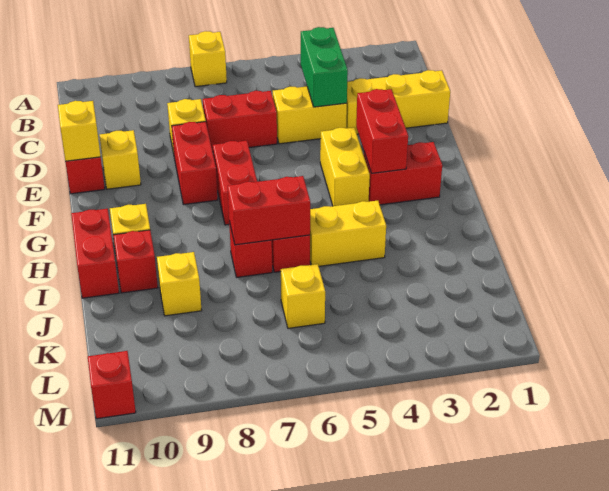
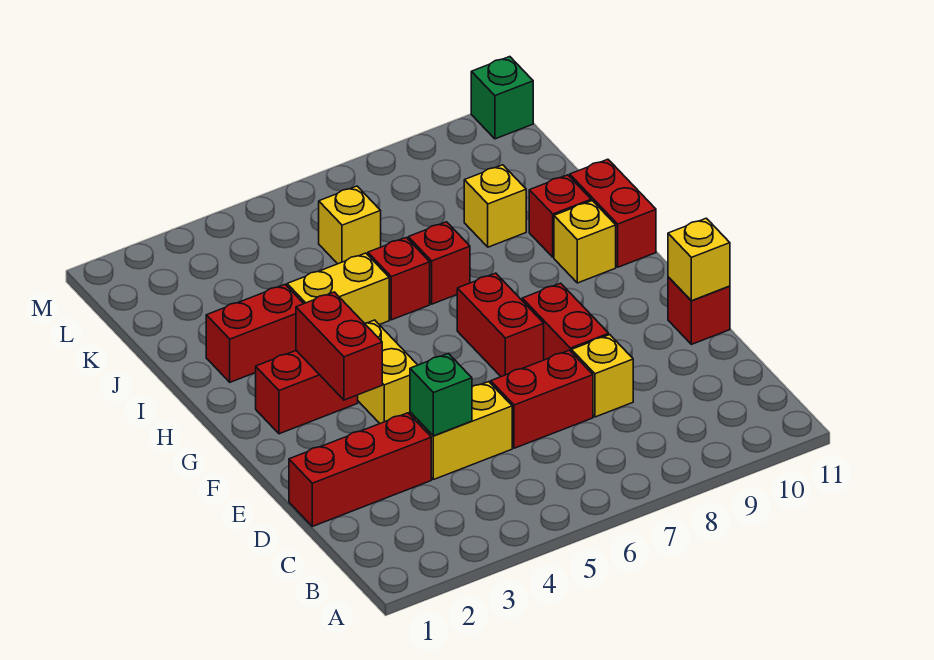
yellow brick A7 level 1 -> none
green brick C4:D4 level 2 -> green brick D4 level 2
yellow brick D1:D3 level 1 -> red brick D1:D3 level 1
yellow brick E10 level 1 -> none
red brick I6:I7 level 2 -> red brick I2:I3 level 1
red brick M11 level 1 -> green brick M11 level 1

